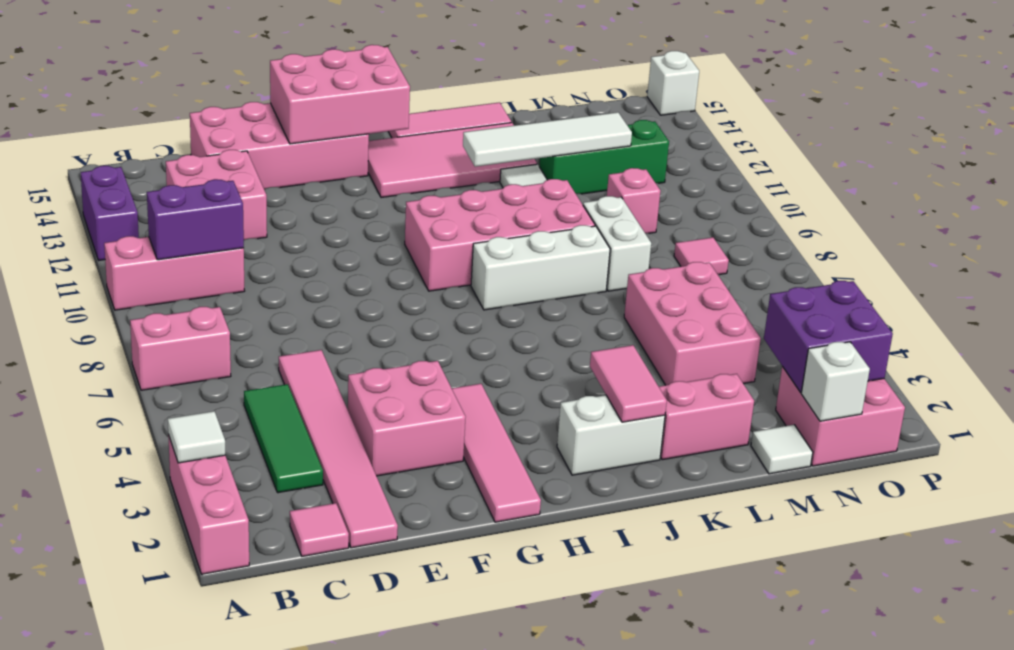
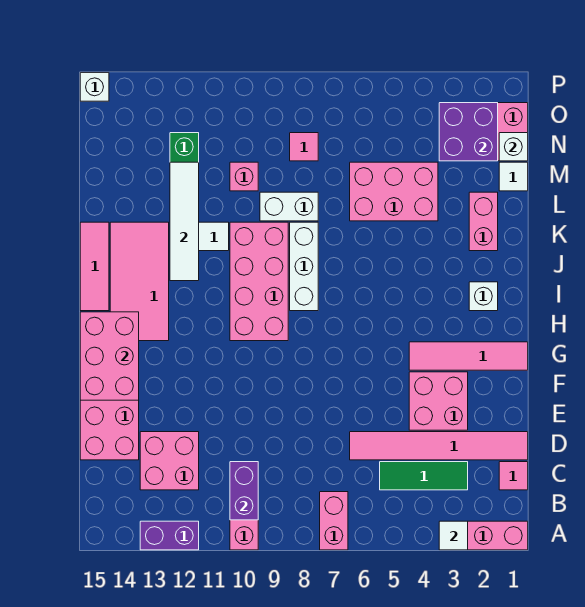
white brick I2:J2 level 1 -> white brick I2 level 1
pink tile J2:J3 level 2 -> none

